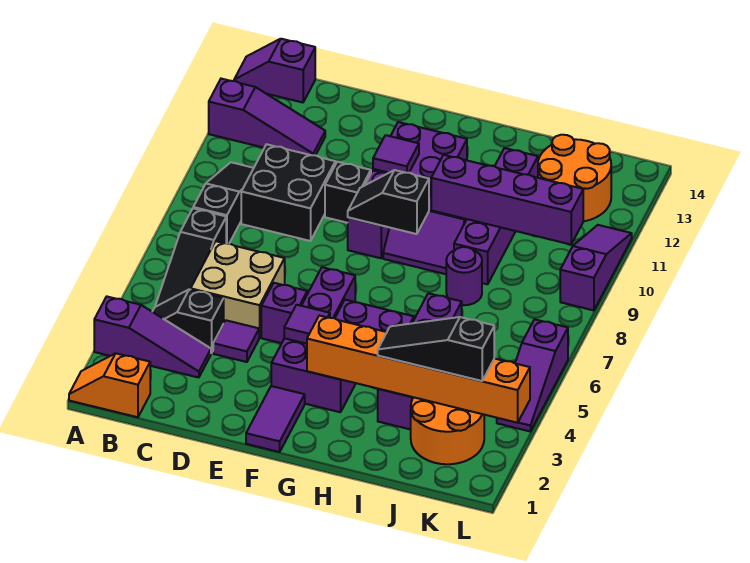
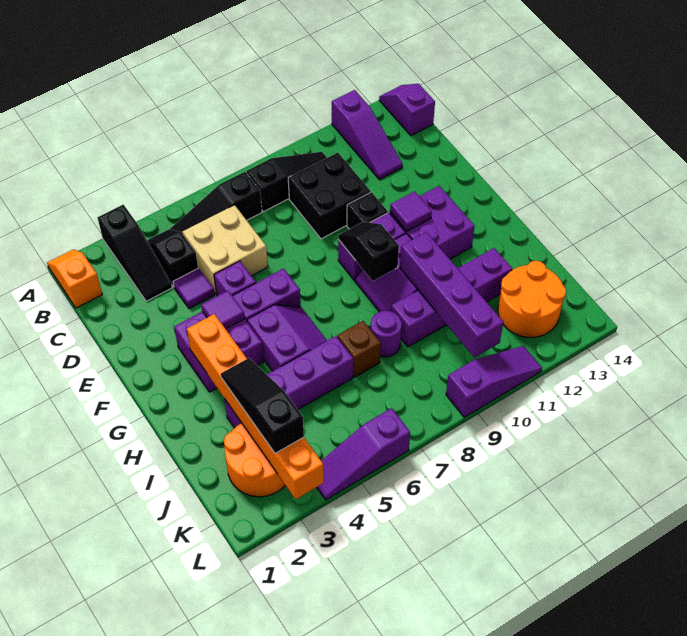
purple slope A3:C3 level 1 top A -> black slope A3:C3 level 1 top A
purple tile F1:F2 level 1 -> none
none -> brown brick I7 level 1

